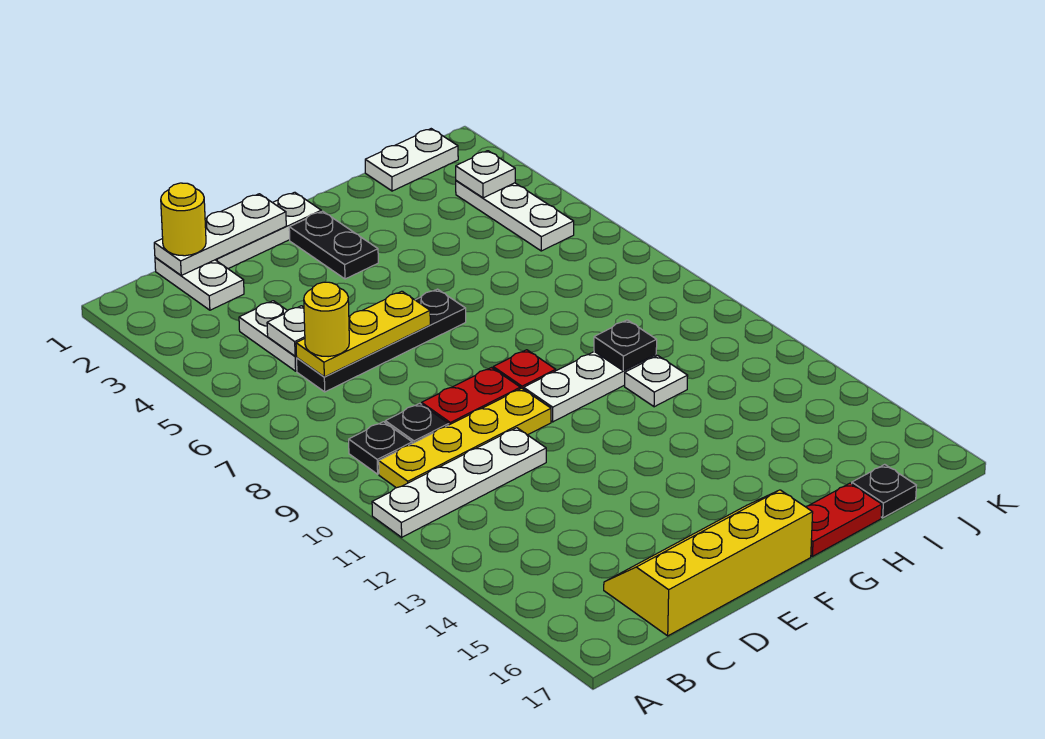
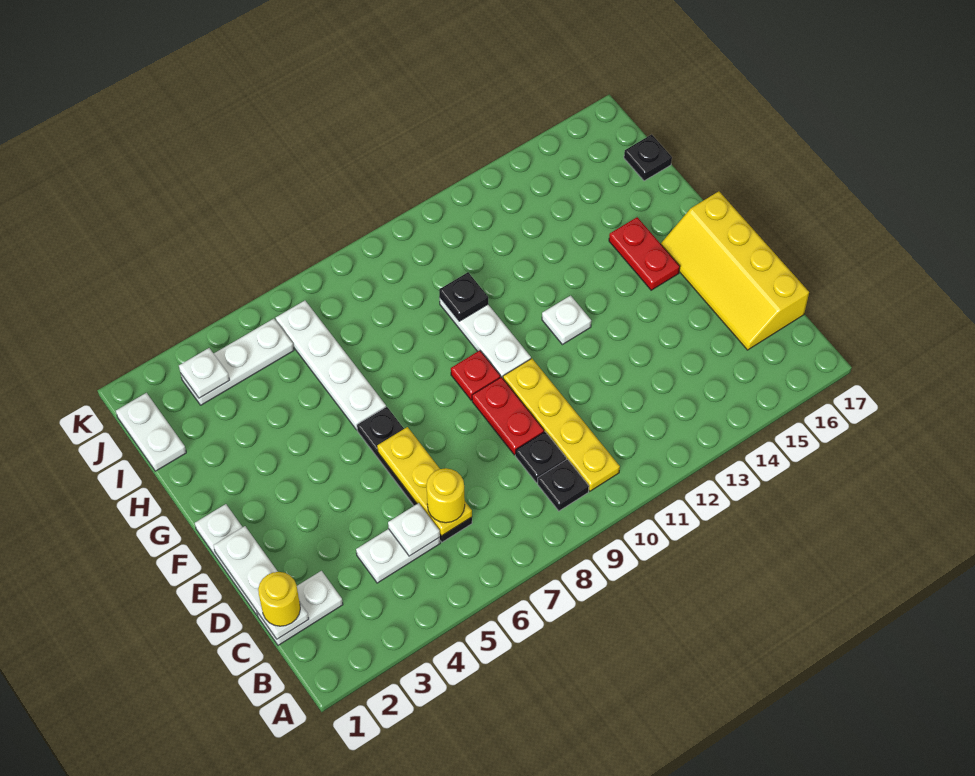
white plate A11:D11 level 1 -> white plate G6:J6 level 1
black plate F2:F3 level 1 -> none
red plate G17:H17 level 1 -> red plate F15:G15 level 1
white plate H11 level 1 -> white plate F12 level 1

